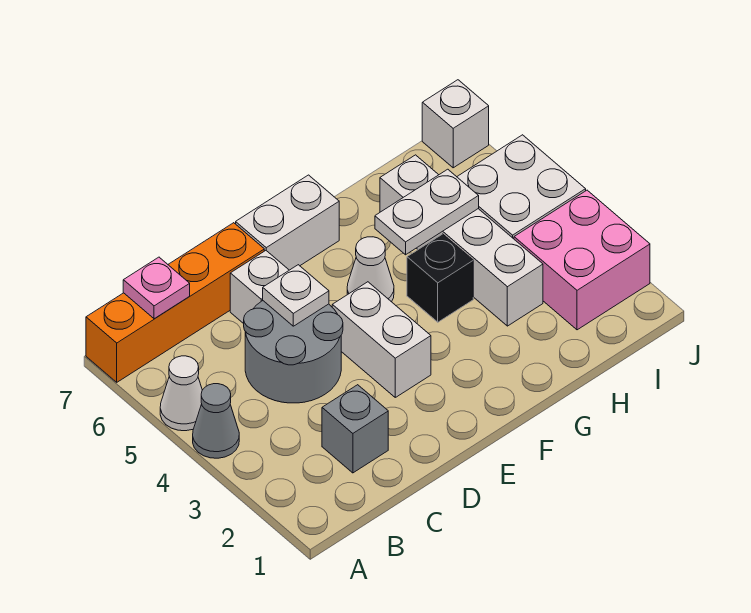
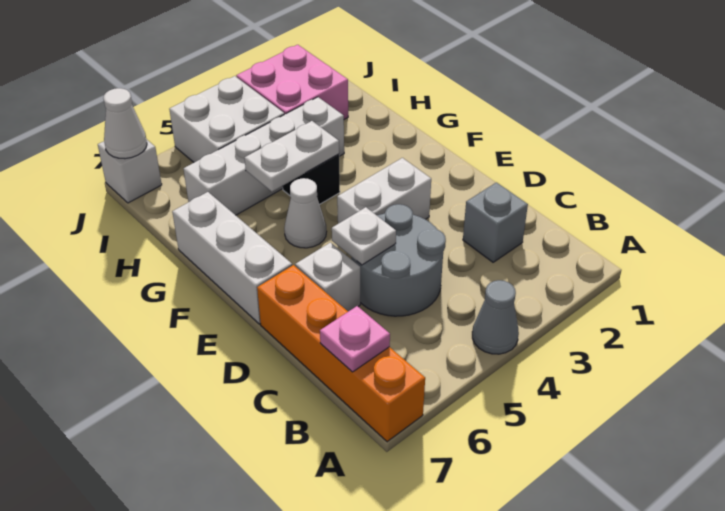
white cone A5 level 1 -> white cone J7 level 2
white brick E7:F7 level 1 -> white brick E7:G7 level 1
white plate G5:H5 level 2 -> white plate G4:G5 level 2

